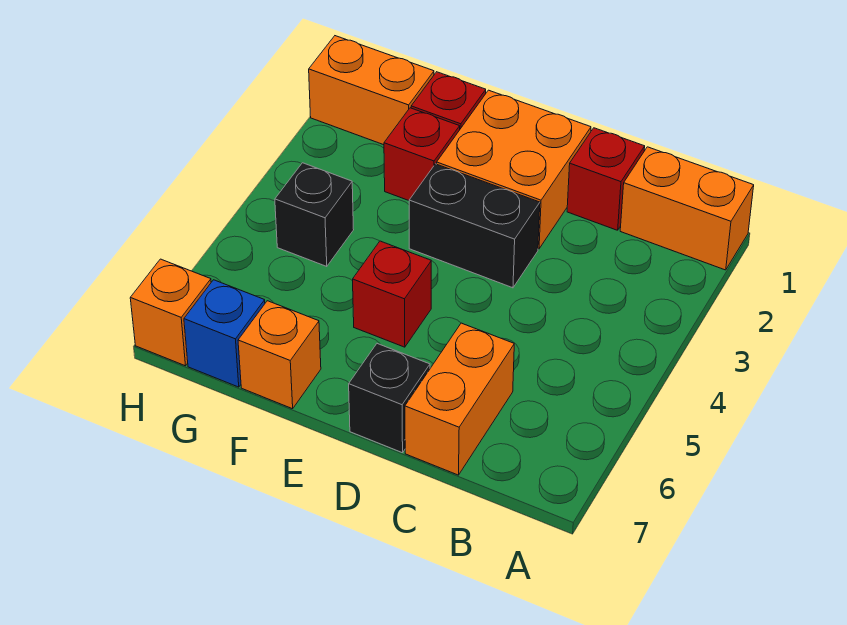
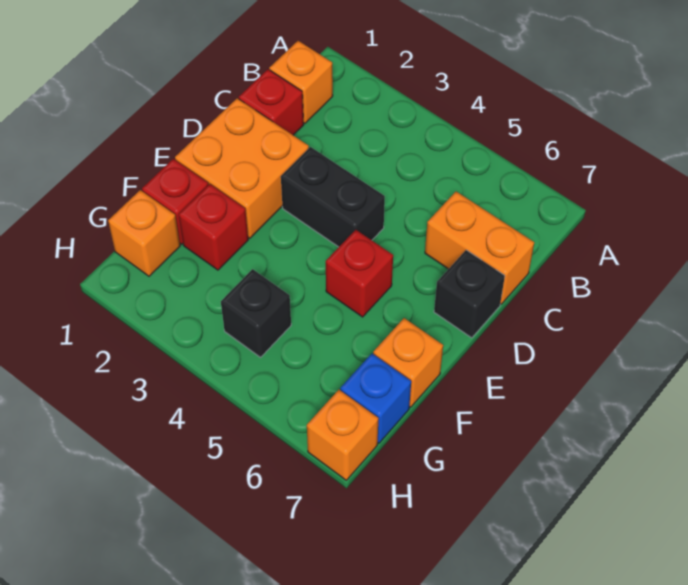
orange brick A1:B1 level 1 -> orange brick B1 level 1
black brick D3:E3 level 1 -> black brick D3:D4 level 1
orange brick G1:H1 level 1 -> orange brick G1 level 1

